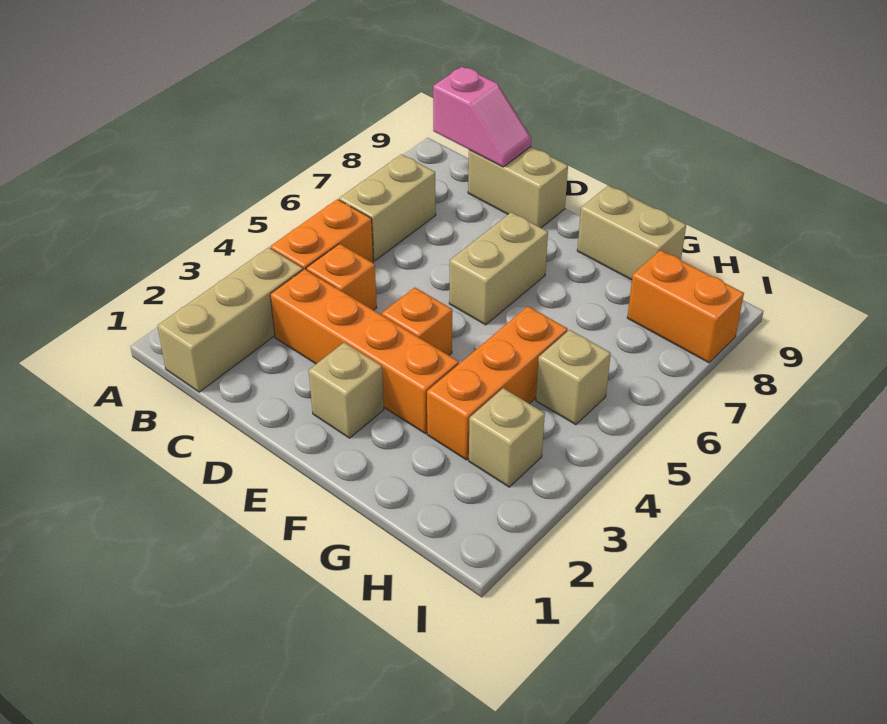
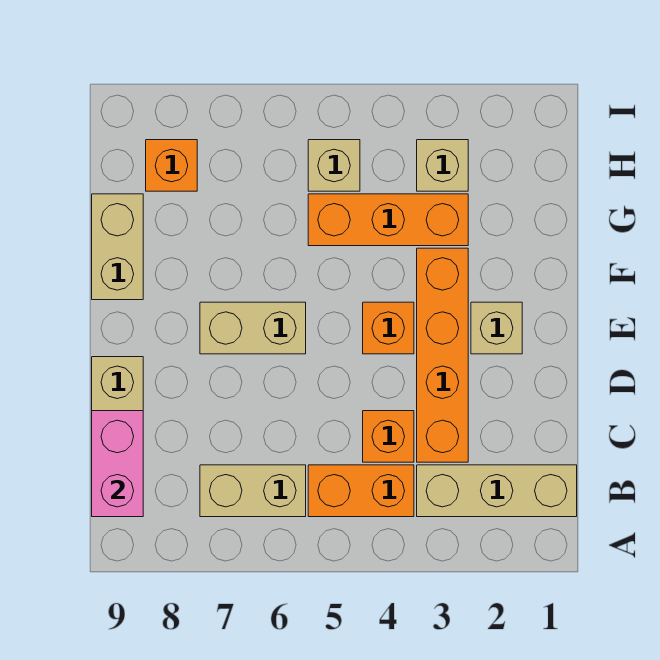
pink slope B9:C9 level 2 top B -> pink brick B9:C9 level 2
orange brick H8:I8 level 1 -> orange brick H8 level 1

